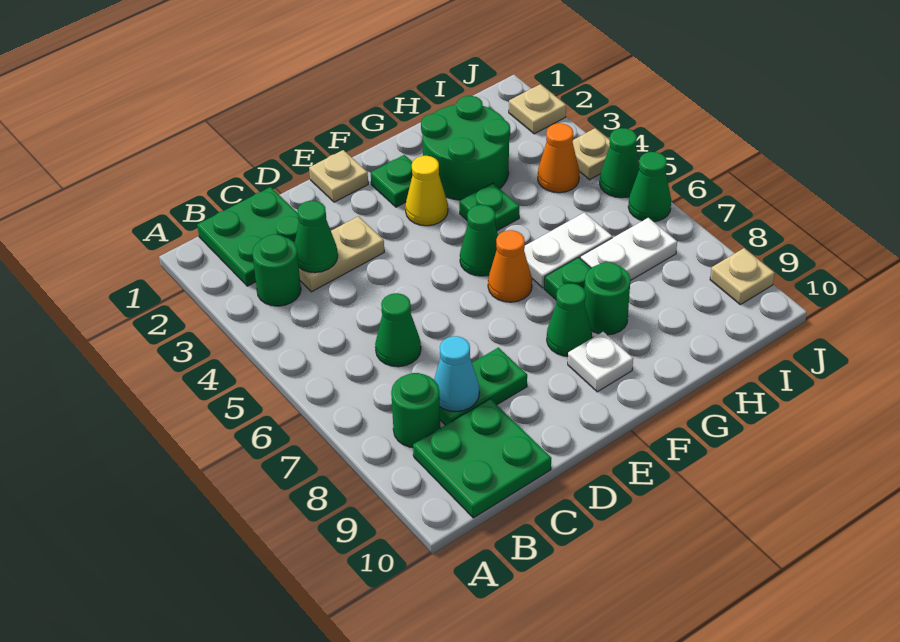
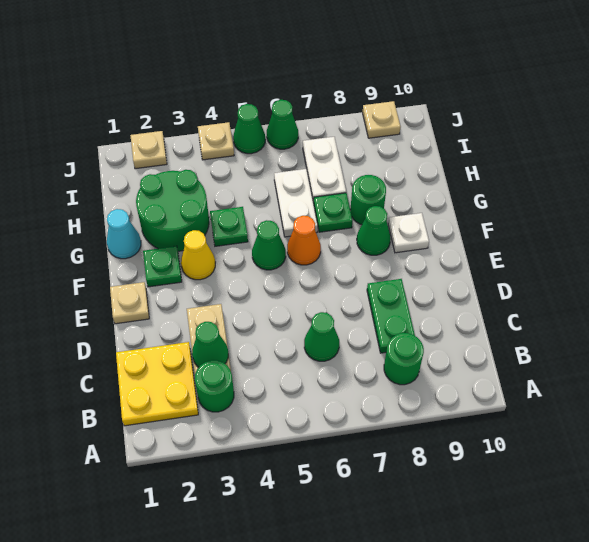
green plate B1:C2 level 1 -> yellow plate B1:C2 level 1
green plate B9:C10 level 1 -> none
cyan cone C8 level 2 -> cyan cone G1 level 1
orange cone I4 level 1 -> none

